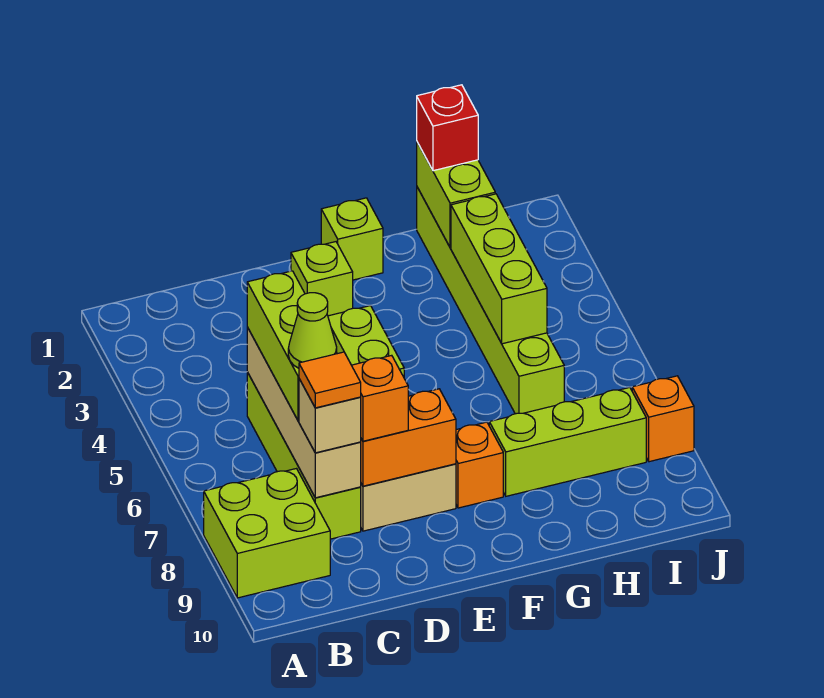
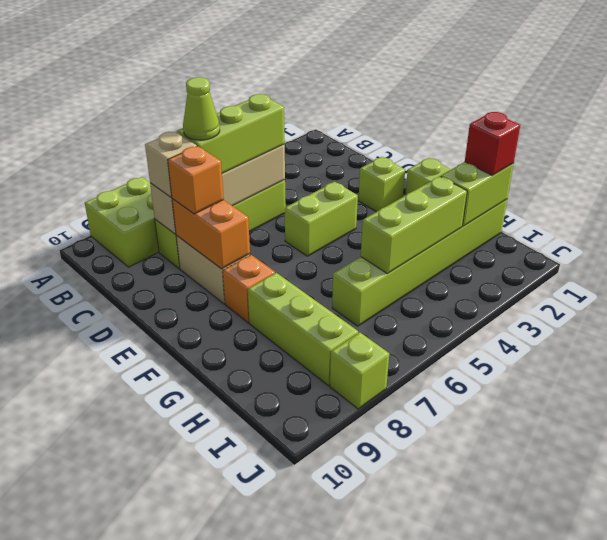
orange tile C8 level 4 -> none
orange brick J8 level 1 -> lime brick J8 level 1

